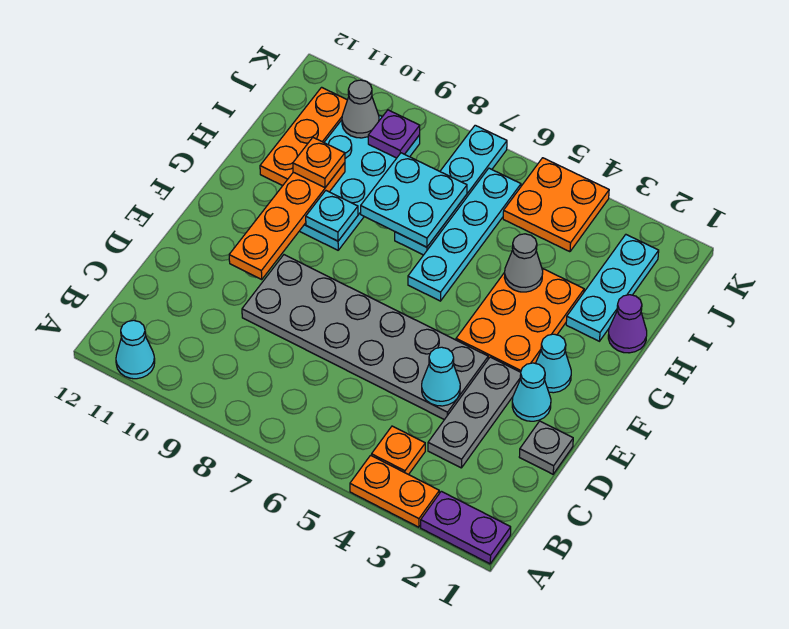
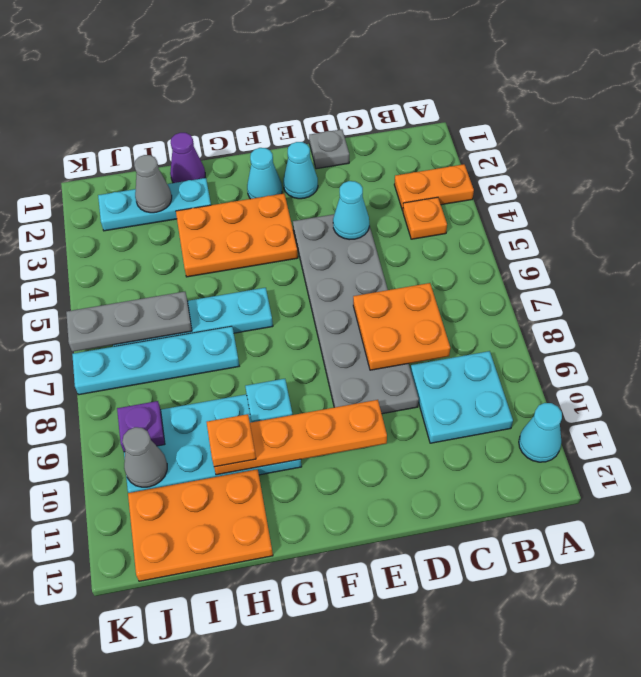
purple plate A1:A2 level 1 -> none
orange plate A3:A4 level 1 -> orange plate A3:B3 level 1
grey plate C3:E3 level 1 -> grey plate I6:K6 level 2
grey cone H4 level 2 -> grey cone I2 level 2
cyan plate H7:I8 level 2 -> cyan plate B9:C10 level 1
orange plate H11:J11 level 1 -> orange plate H11:J12 level 1
orange plate J4:K5 level 1 -> orange plate C7:D8 level 2

